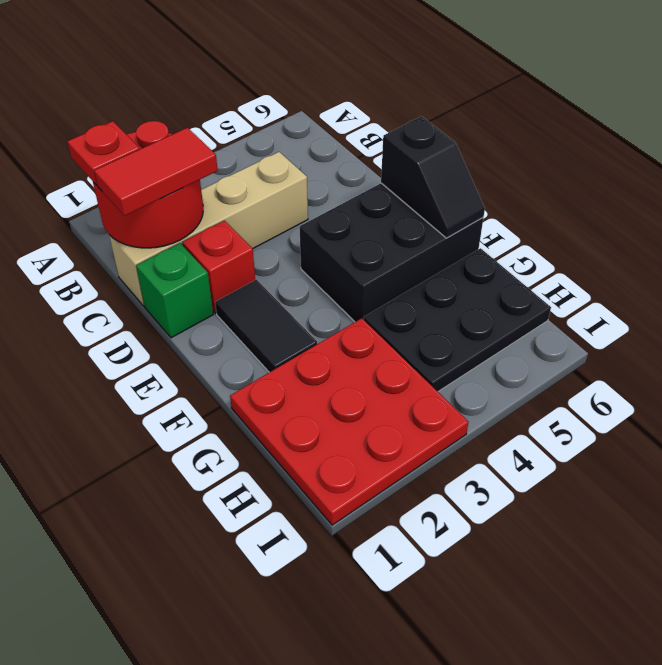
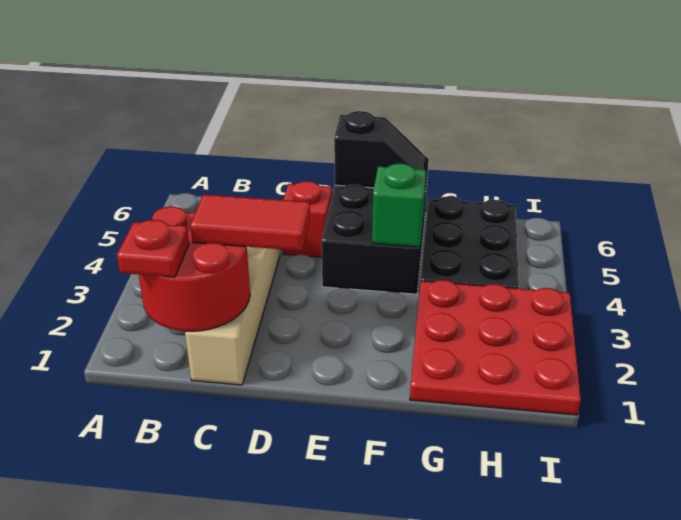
red tile C1:C2 level 3 -> red tile C2:D2 level 3
green brick D1 level 1 -> green brick F4 level 2
red brick D2 level 1 -> red brick D5 level 1
black tile E2:F2 level 1 -> none

